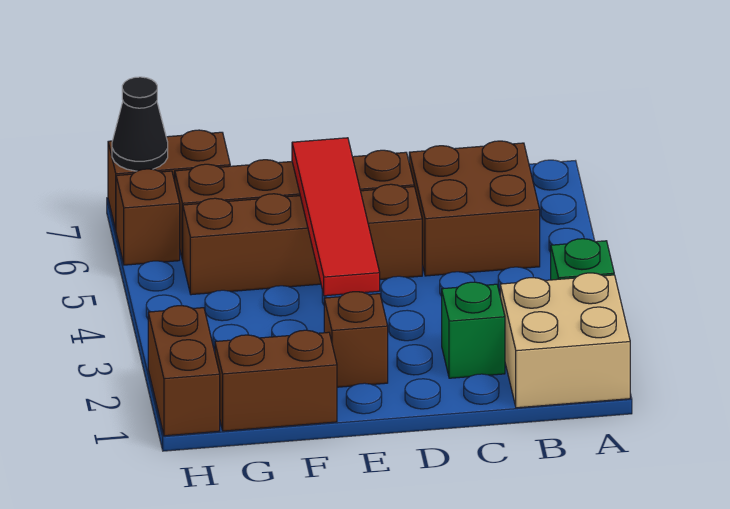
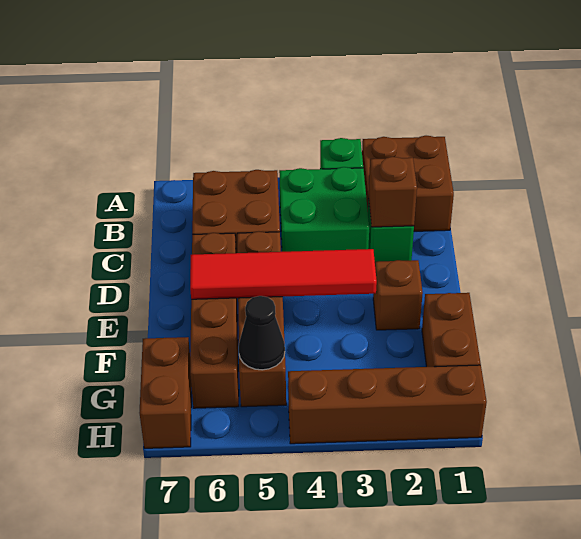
tan brick A1:B2 level 1 -> brown brick A1:B2 level 1
none -> green brick B3:C4 level 1
brown brick H1:H2 level 1 -> brown brick H1:H4 level 1
brown brick H6 level 1 -> brown brick C2 level 2
black cone H7 level 2 -> black cone G5 level 2

